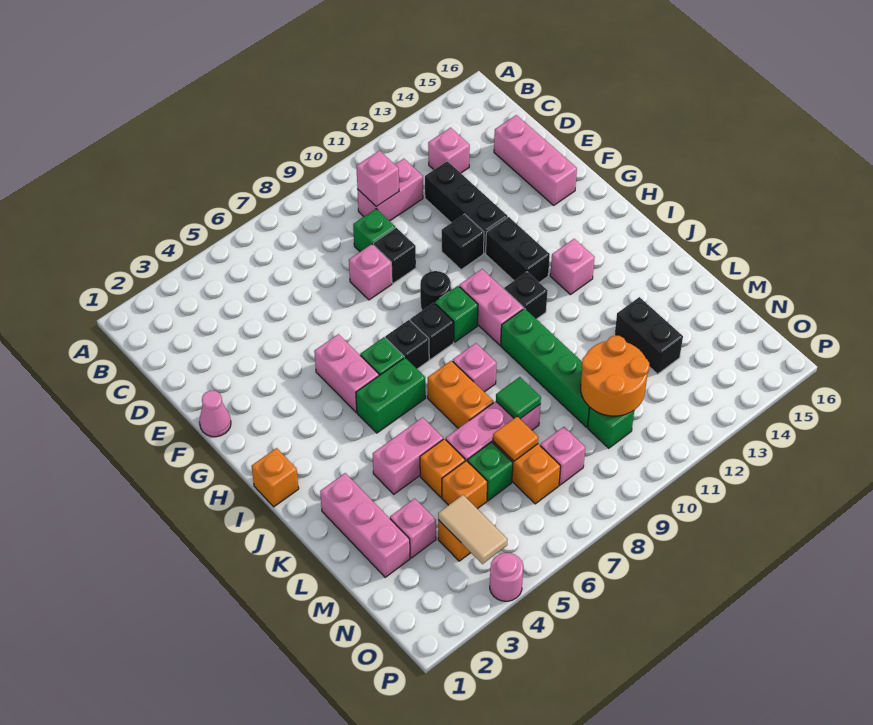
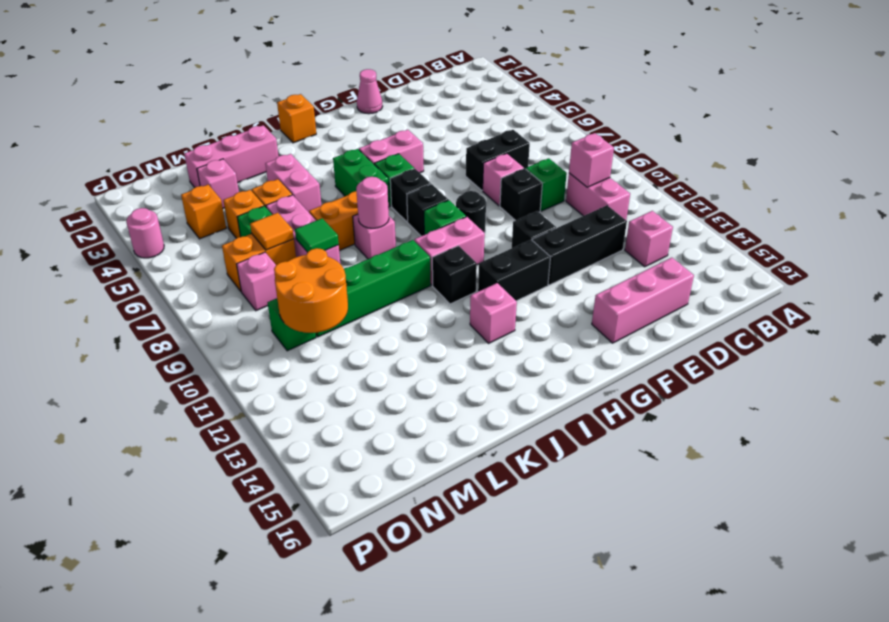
none -> pink round brick J8 level 2
black brick L13:M13 level 1 -> black brick D7:E7 level 1
tan tile N4:O4 level 2 -> none

